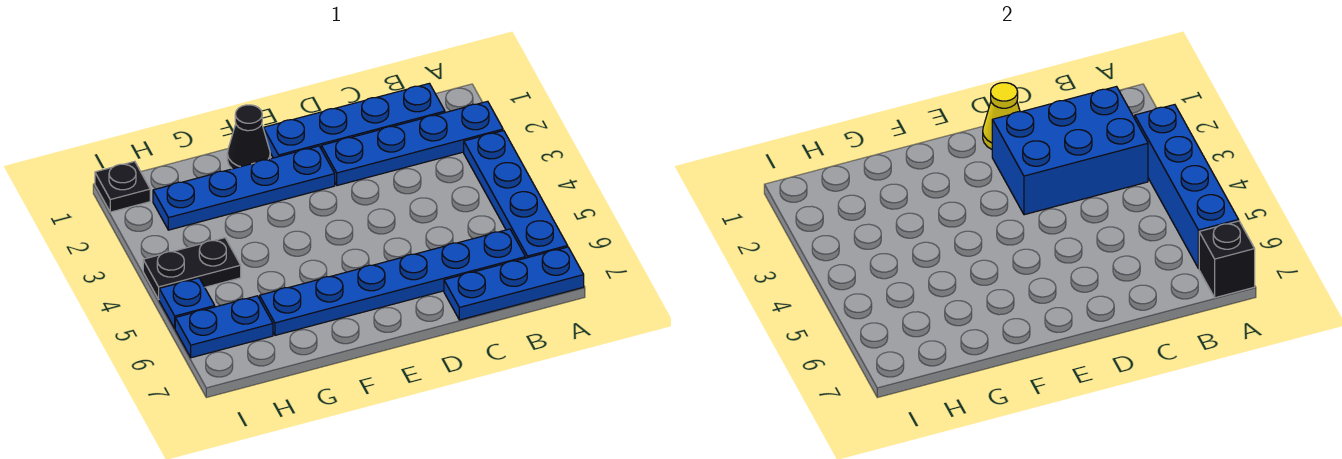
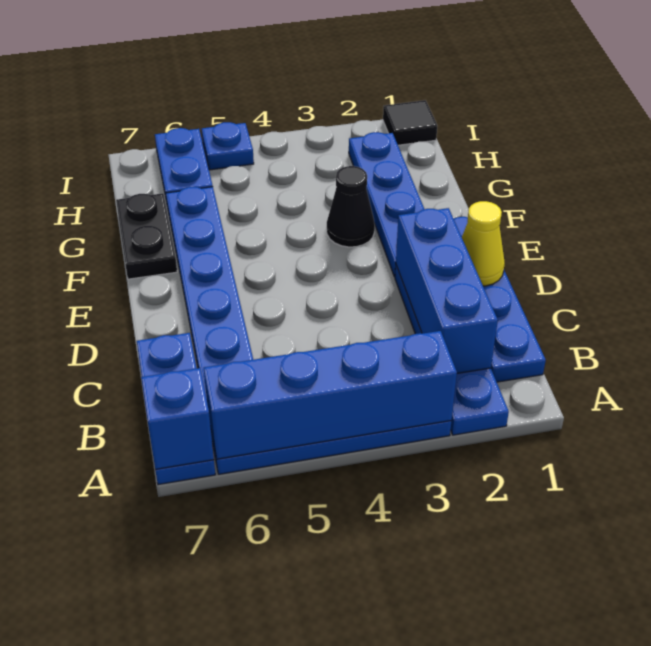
black brick A7 level 2 -> blue brick A7 level 2
blue brick B2:D3 level 2 -> blue brick B2:D2 level 2
black cone F1 level 1 -> black cone F3 level 1
black plate H4:I4 level 1 -> black plate F7:G7 level 1
black plate I1 level 1 -> black tile I1 level 1

